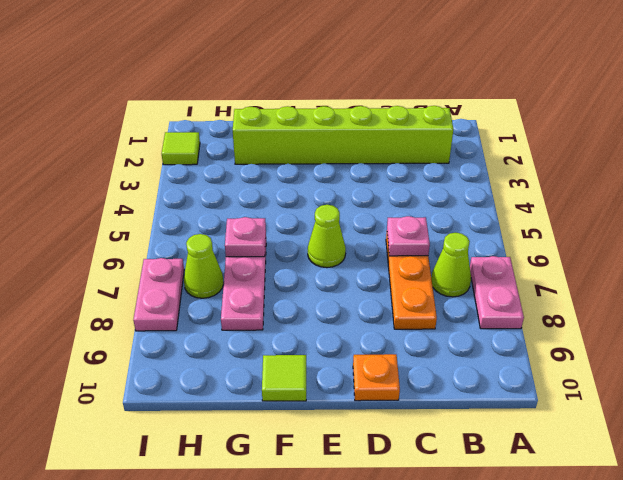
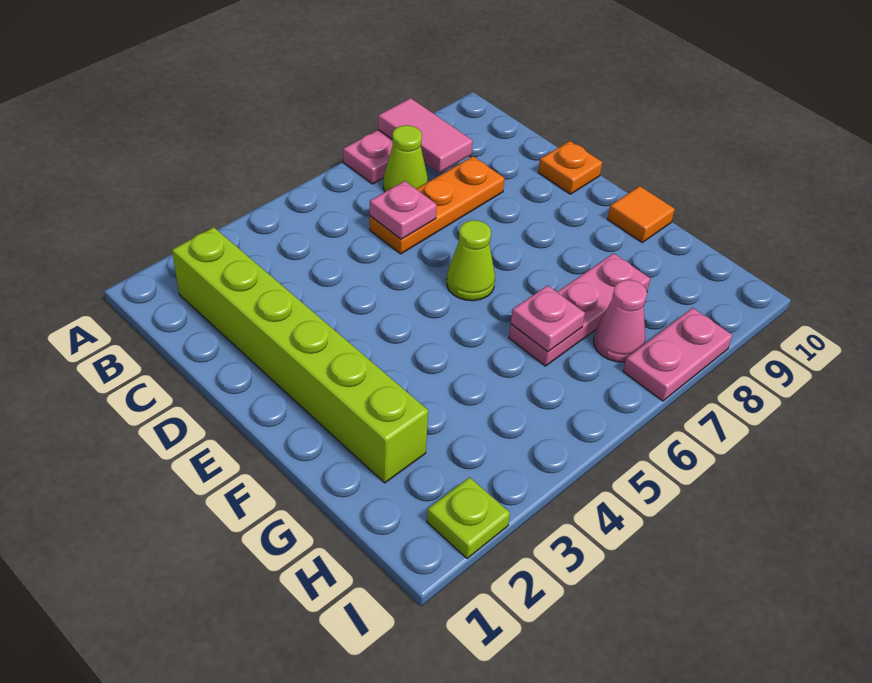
none -> pink tile A8:B8 level 2
lime tile F10 level 1 -> orange tile F10 level 1
lime cone H7 level 1 -> pink cone H7 level 1
lime tile I2 level 1 -> lime plate I2 level 1

